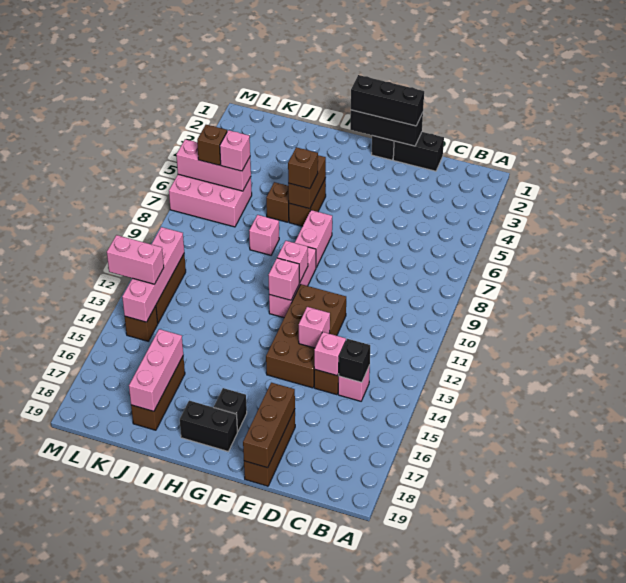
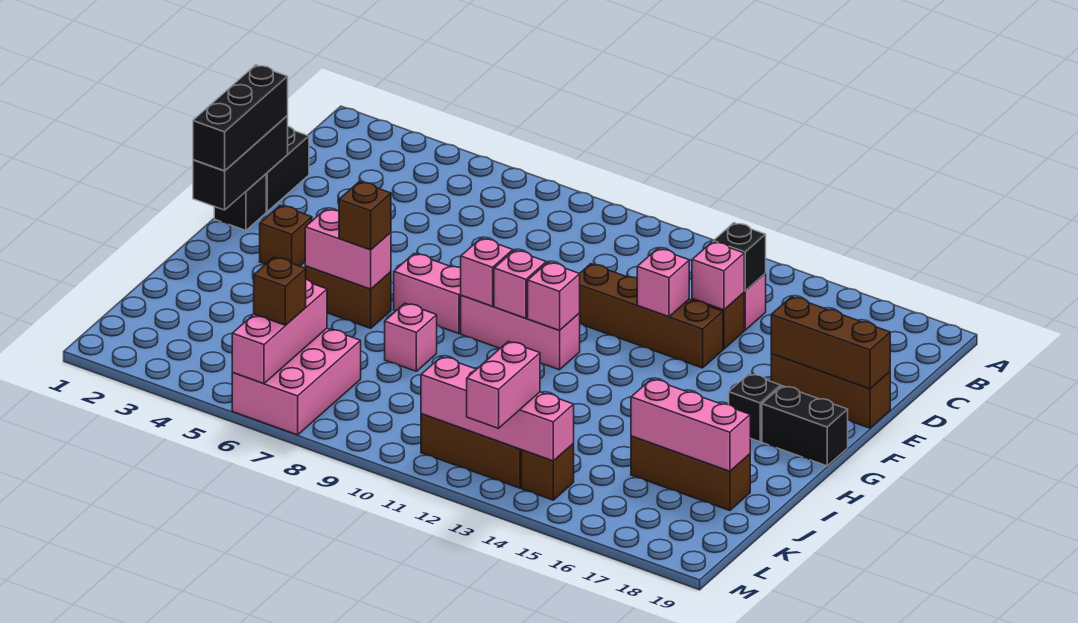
brown brick E11:F14 level 1 -> brown brick E11:E14 level 1
black brick G18:H18 level 1 -> black brick G18:G19 level 1
brown brick H5:H6 level 2 -> pink brick H5:H6 level 2
brown brick I6 level 1 -> brown brick G3 level 1
pink brick K6 level 3 -> pink brick G9 level 2

